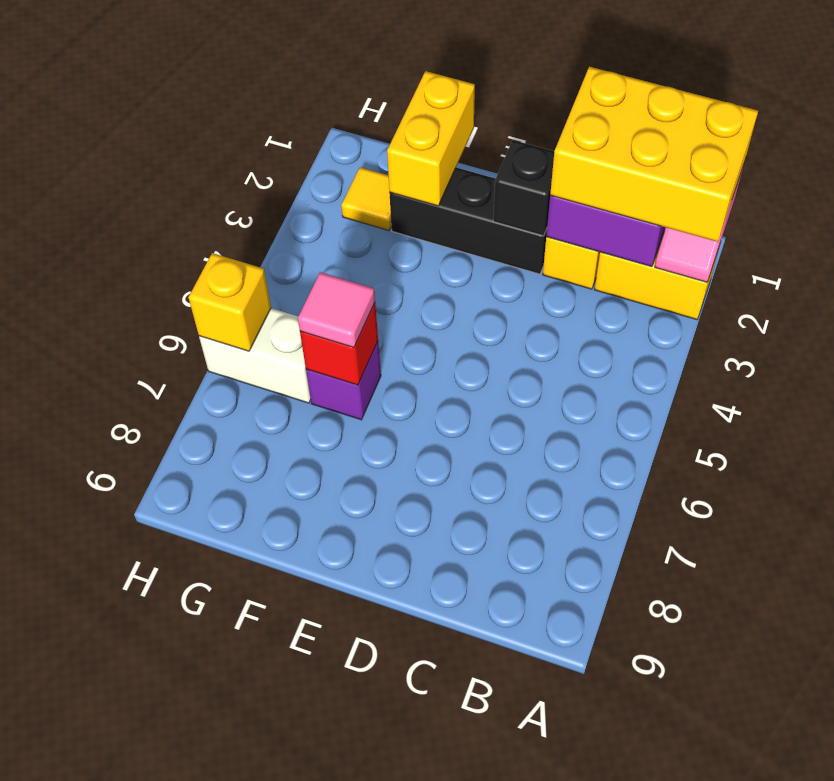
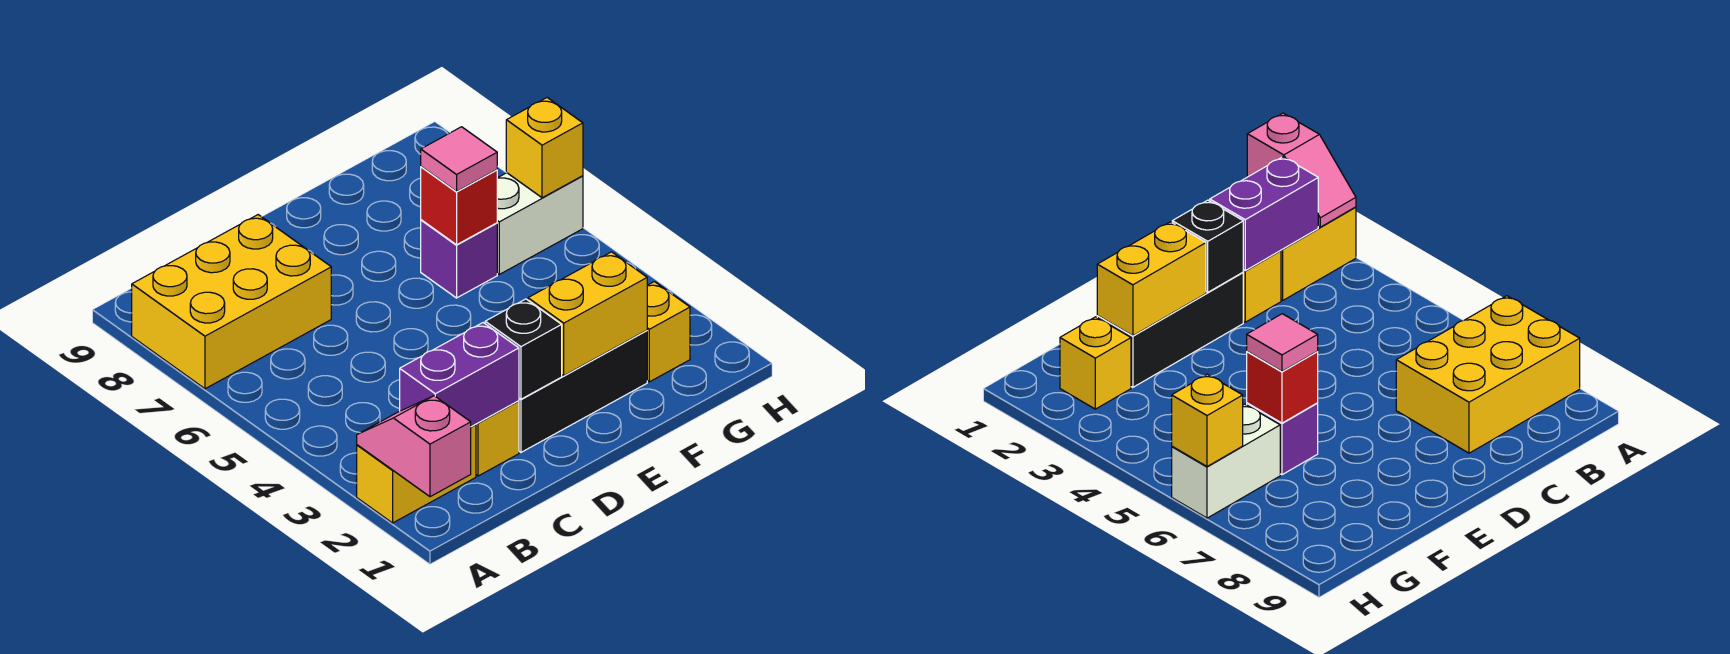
yellow brick A1:C2 level 3 -> yellow brick A7:C8 level 1
yellow brick F1:F2 level 2 -> yellow brick E2:F2 level 2
yellow tile G2 level 1 -> yellow brick G2 level 1

